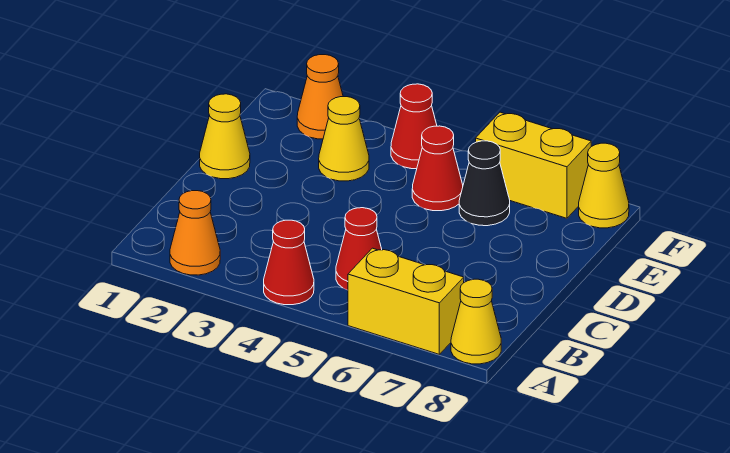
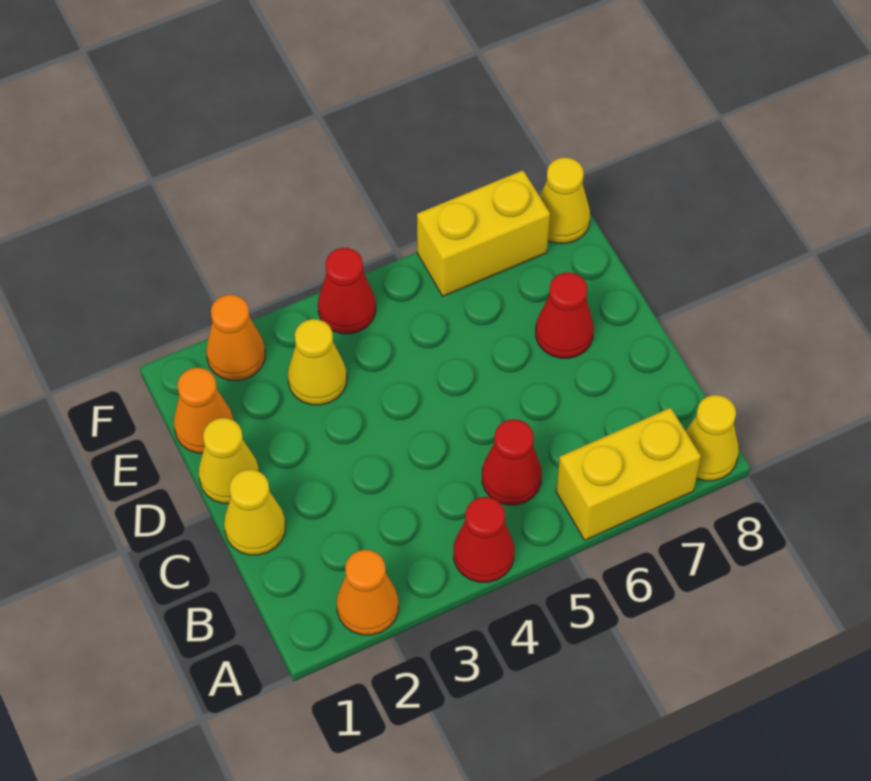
none -> yellow cone C1 level 1
none -> orange cone E1 level 1
red cone E5 level 1 -> red cone D7 level 1
black cone E6 level 1 -> none

